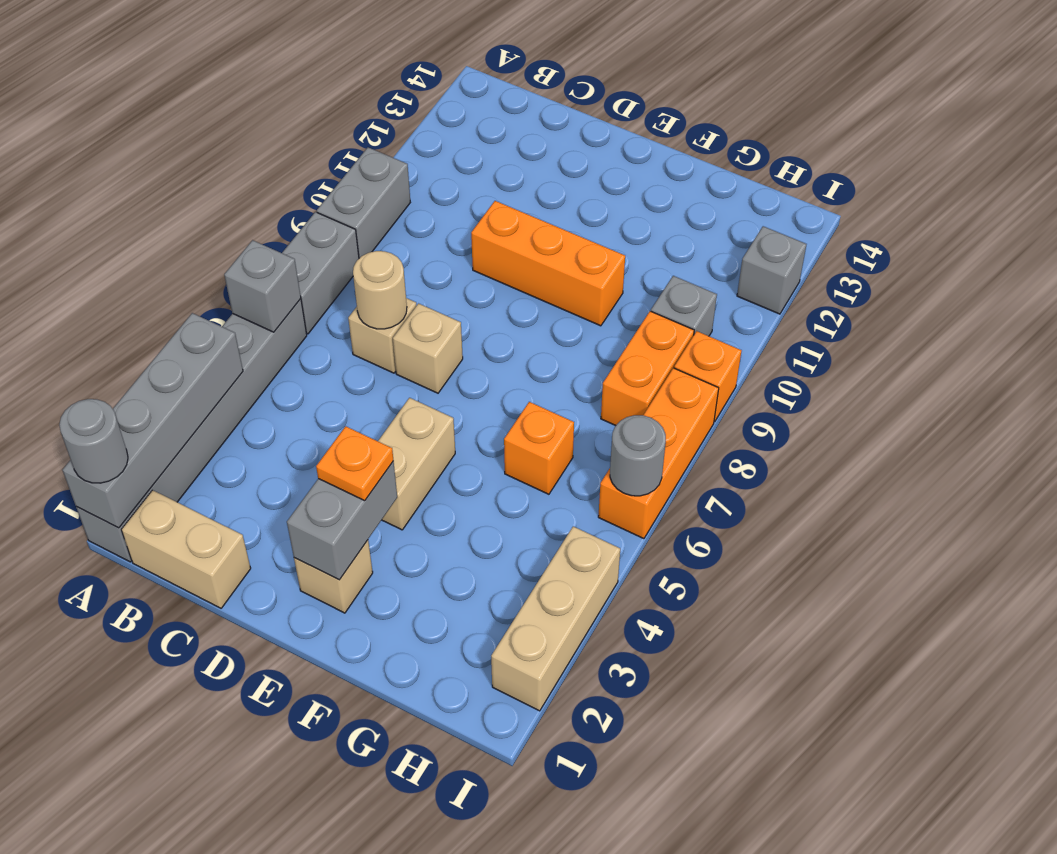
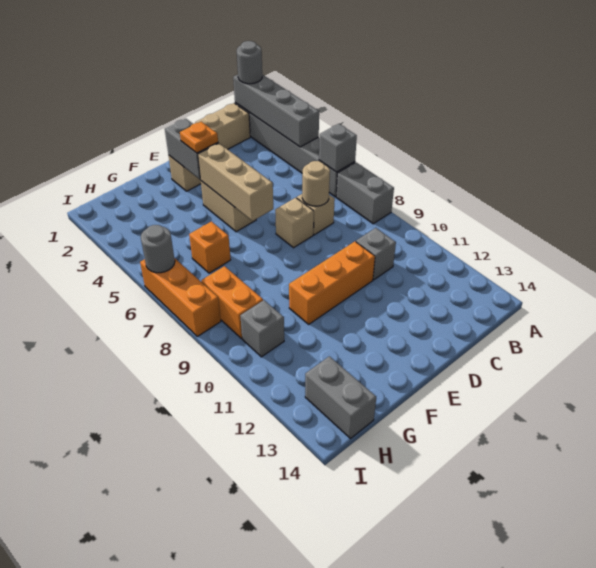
grey brick A9:A10 level 1 -> grey brick H13:H14 level 1
tan brick I2:I4 level 1 -> tan brick E4:E6 level 2
orange brick I9 level 1 -> none
grey brick I12 level 1 -> grey brick C10 level 1

